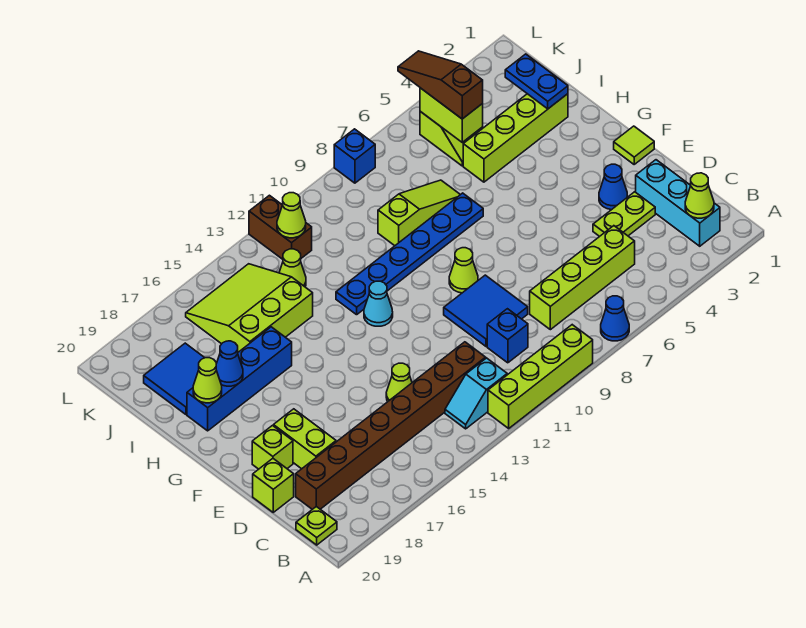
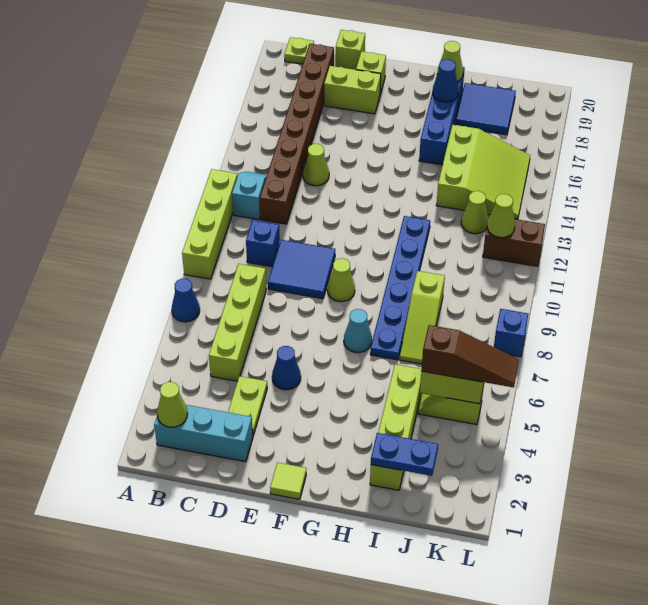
blue cone E3 level 1 -> blue cone E5 level 1
cyan cone G12 level 1 -> cyan cone G7 level 1

